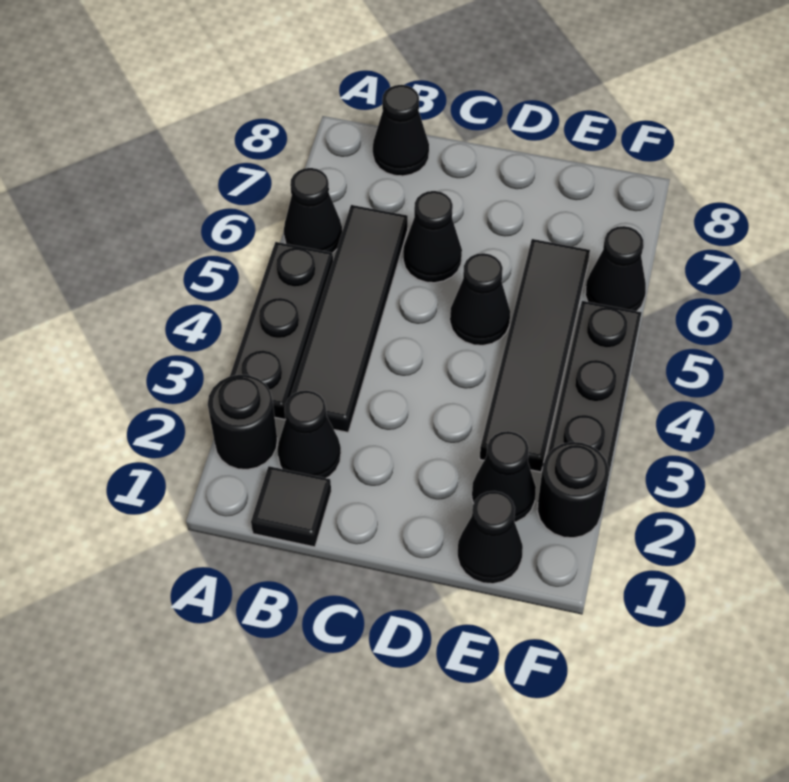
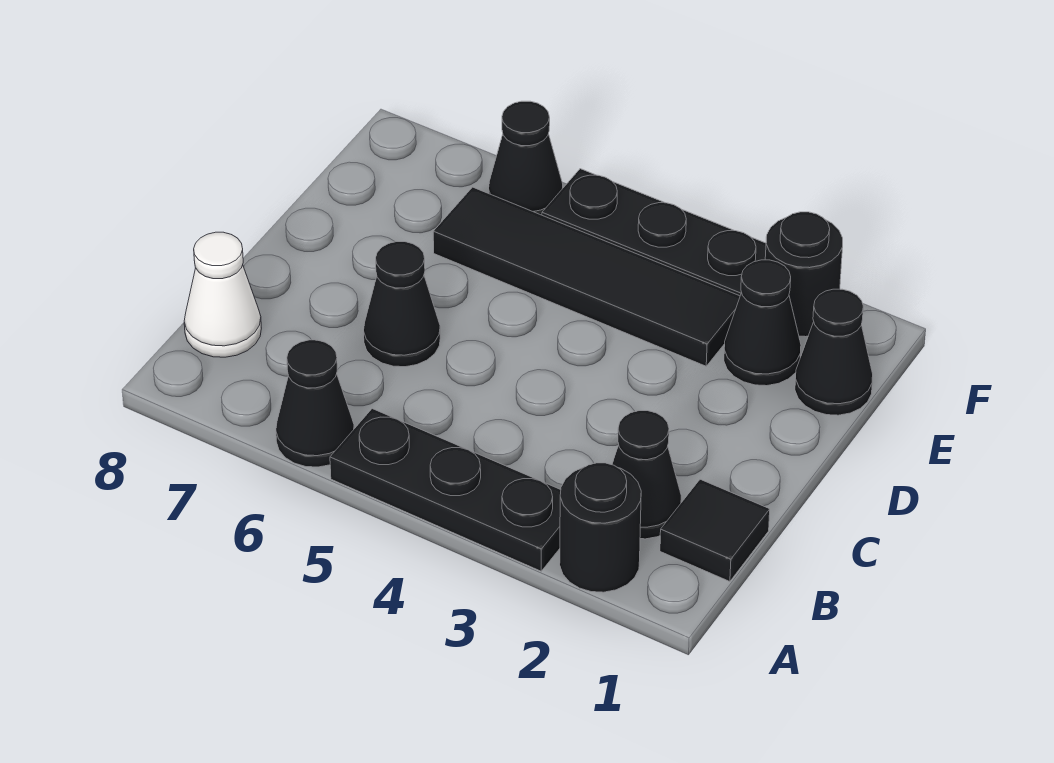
black tile B3:B6 level 1 -> none
black cone B8 level 1 -> white cone B8 level 1
black cone D5 level 1 -> none

